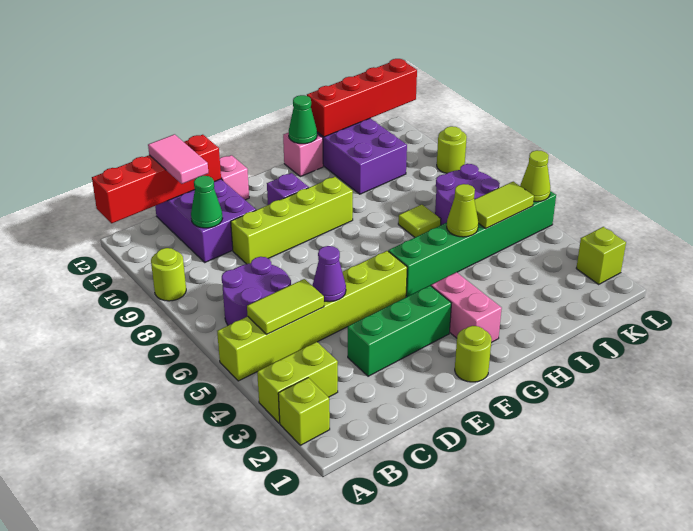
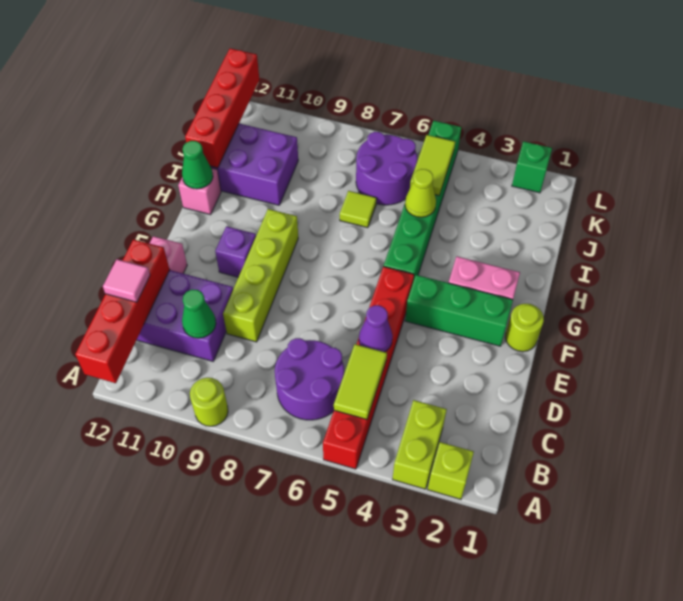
lime brick A5:F5 level 1 -> red brick A5:F5 level 1
pink tile C11:C12 level 3 -> pink tile C12 level 3
green brick D3:F3 level 1 -> green brick F2:F4 level 1
lime brick L2 level 1 -> green brick L2 level 1
lime cone L5 level 2 -> none
lime round brick L9 level 1 -> none

